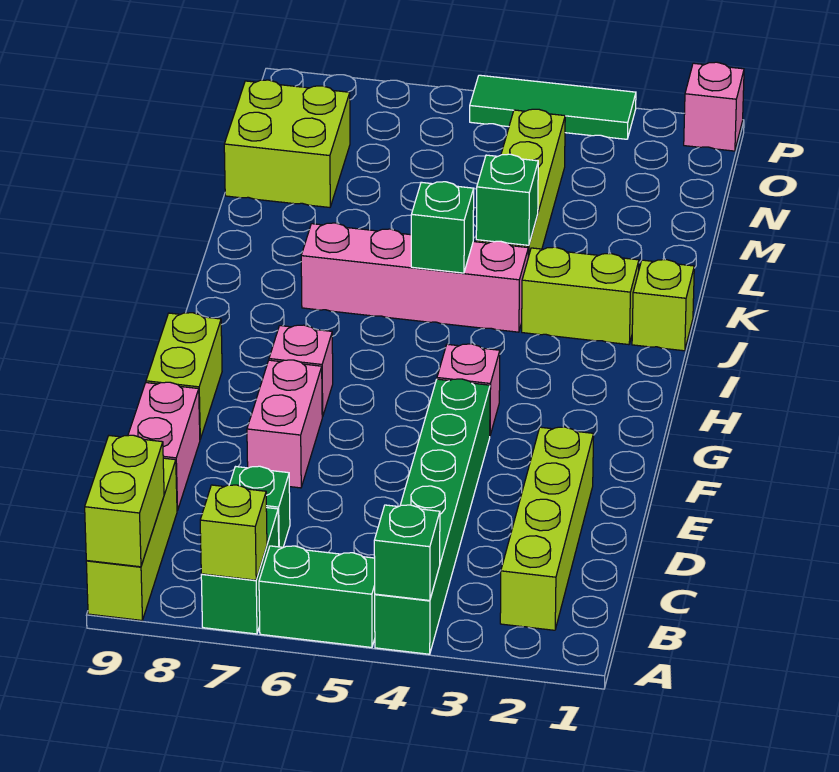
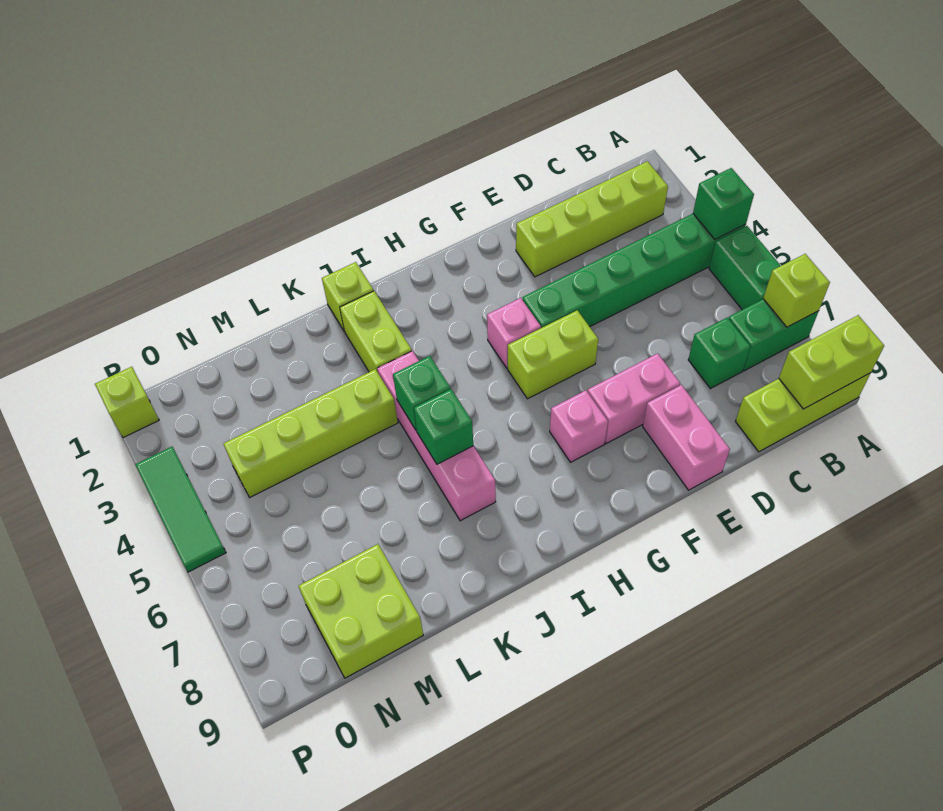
pink brick D9:E9 level 1 -> pink brick E8:E9 level 1
lime brick F9:G9 level 1 -> lime brick F5:G5 level 1
green brick K4 level 2 -> green brick J6 level 2
pink brick P1 level 1 -> lime brick P1 level 1

